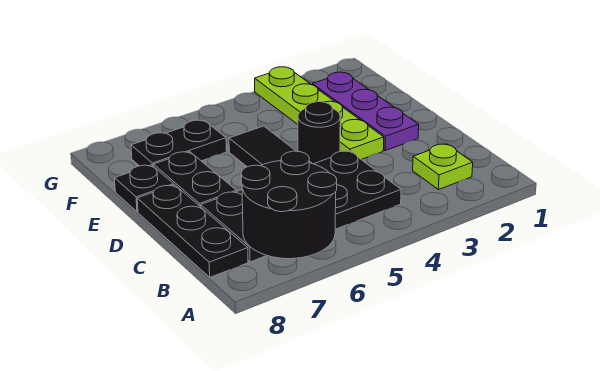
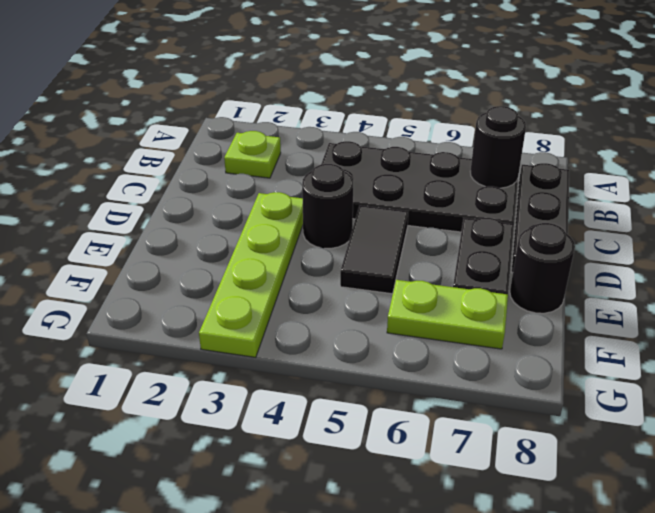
black round brick A6:B7 level 2 -> black round brick B7 level 2
purple plate D2:F2 level 1 -> none
black plate E8 level 1 -> black round brick E8 level 1
black plate F6:F7 level 1 -> lime plate F6:F7 level 1

